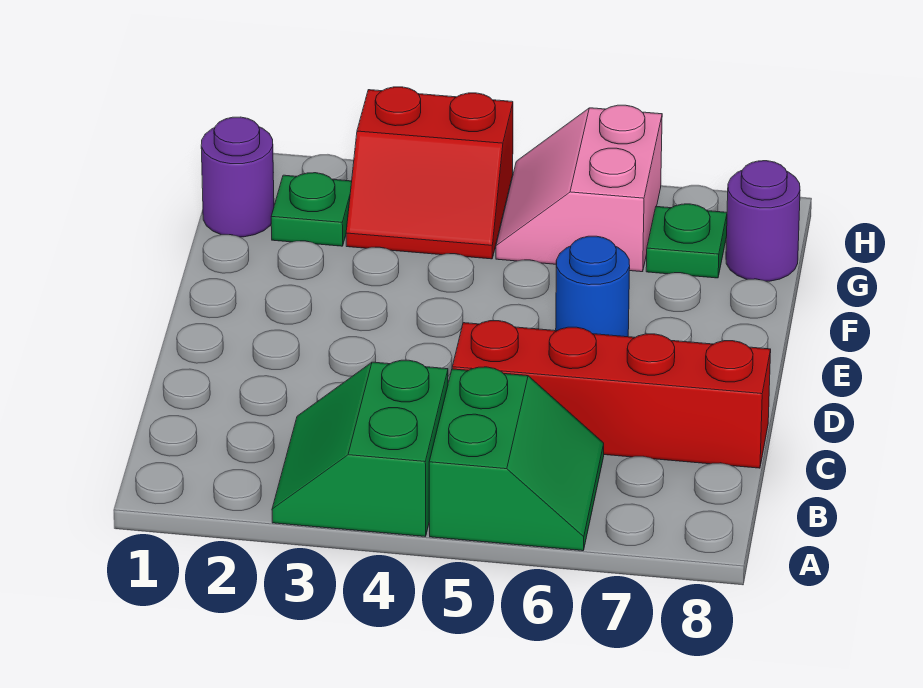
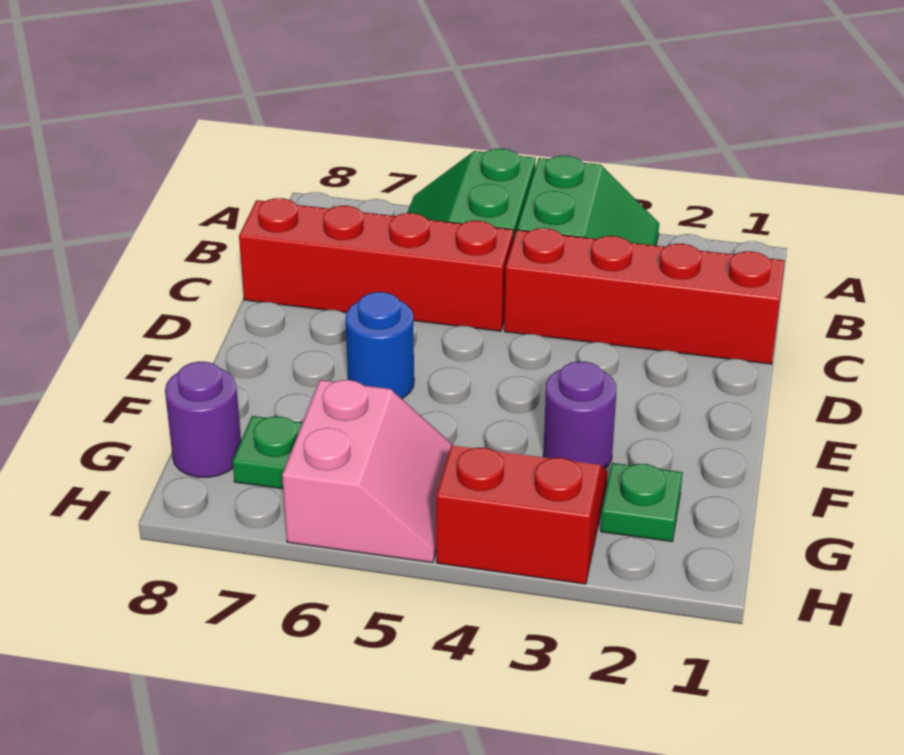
none -> red brick C1:C4 level 1
purple round brick G1 level 1 -> purple round brick F3 level 1

